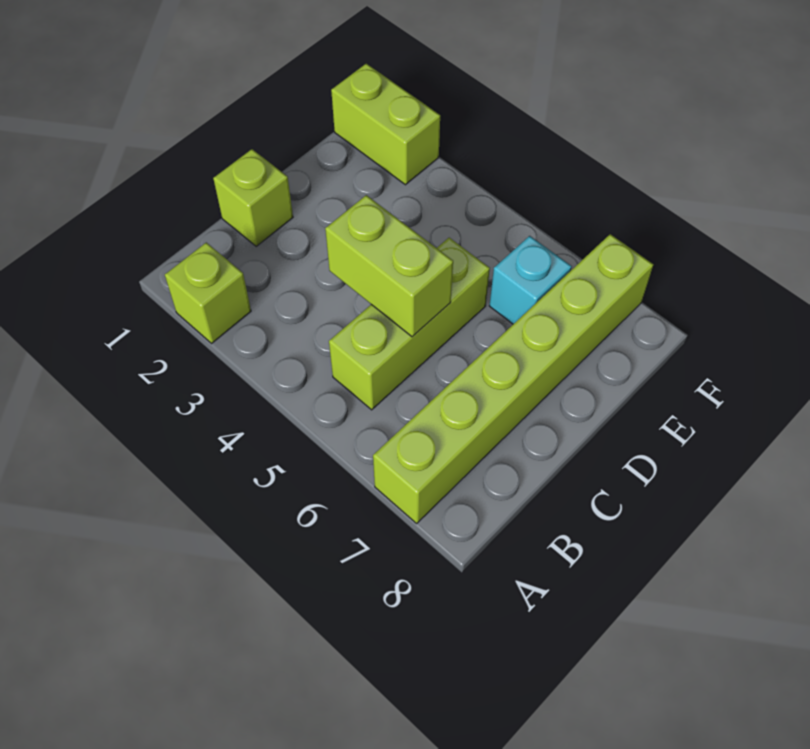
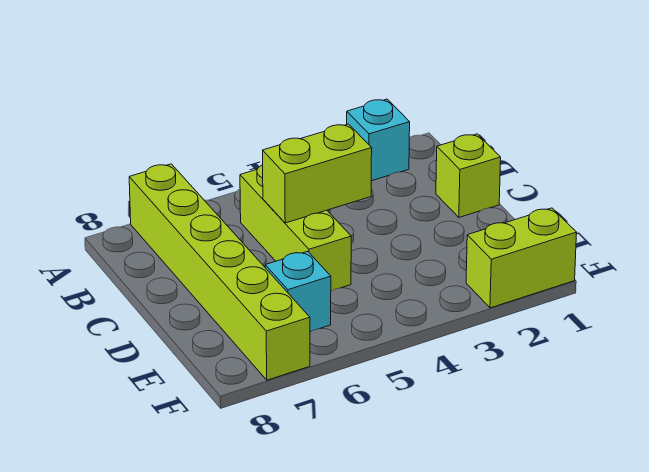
lime brick A2 level 1 -> cyan brick A2 level 1

